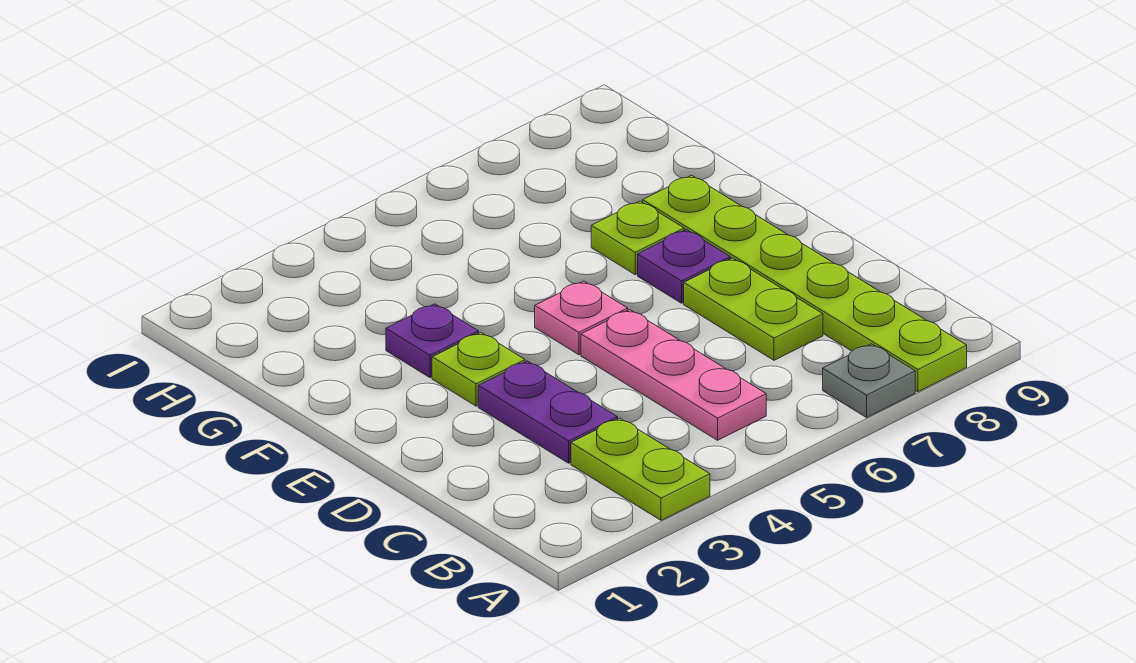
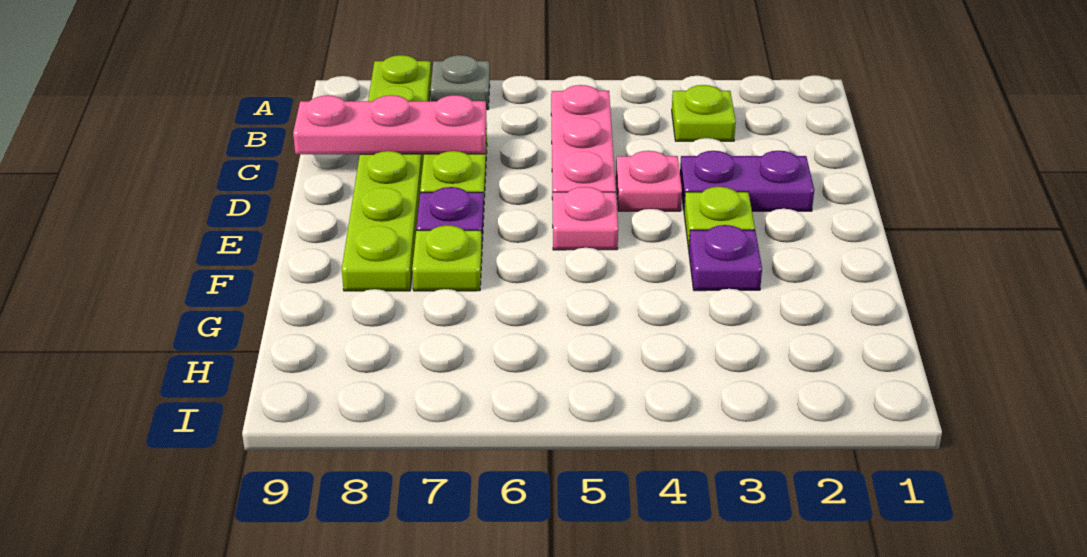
lime plate A3:B3 level 1 -> lime plate B3 level 1
purple plate C3:D3 level 1 -> purple plate D2:D3 level 1
none -> pink plate C7:C9 level 2
none -> pink plate D4 level 1

